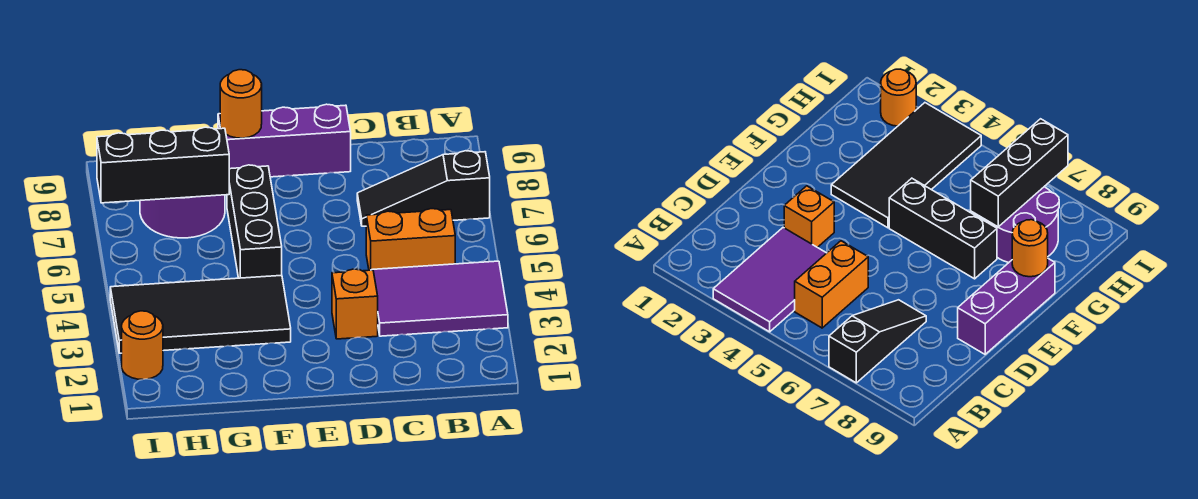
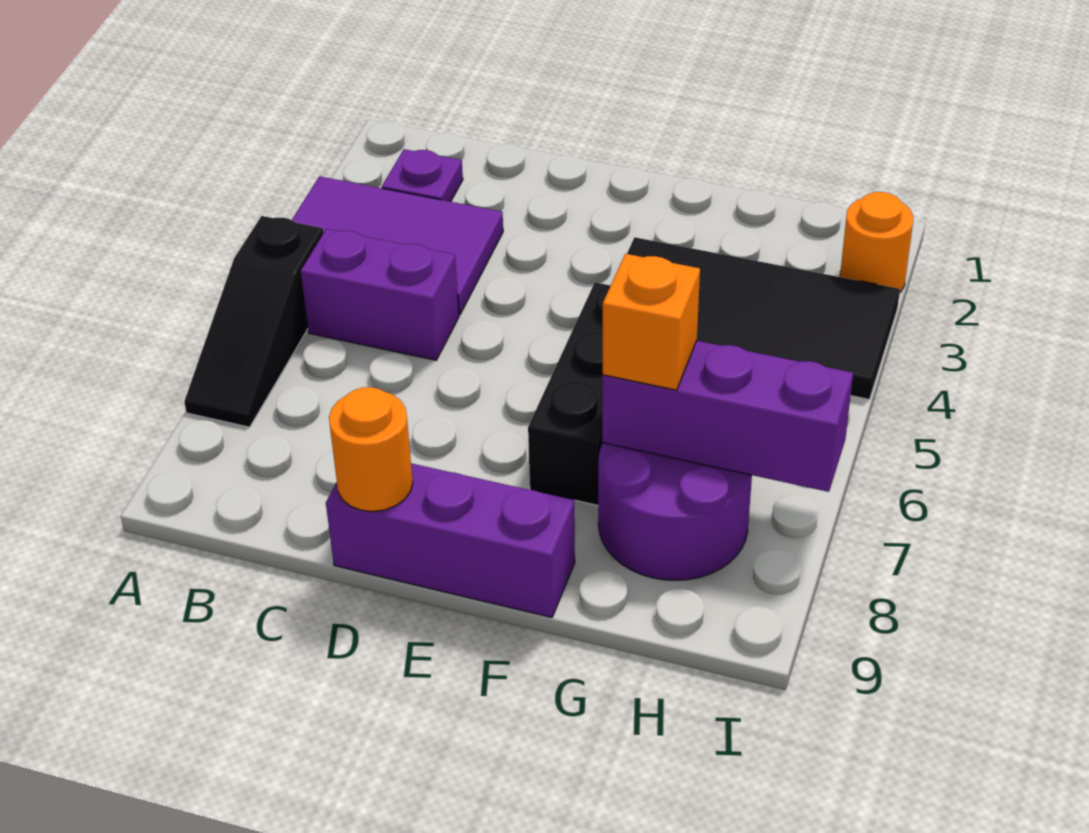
black slope A7:C7 level 1 top A -> black slope A5:A7 level 1 top 5
none -> purple plate B2 level 1
orange brick B5:C5 level 1 -> purple brick B5:C5 level 1
orange brick D3 level 1 -> orange brick G7 level 3
orange round brick F9 level 2 -> orange round brick D9 level 2
black brick G7:I7 level 2 -> purple brick G7:I7 level 2

